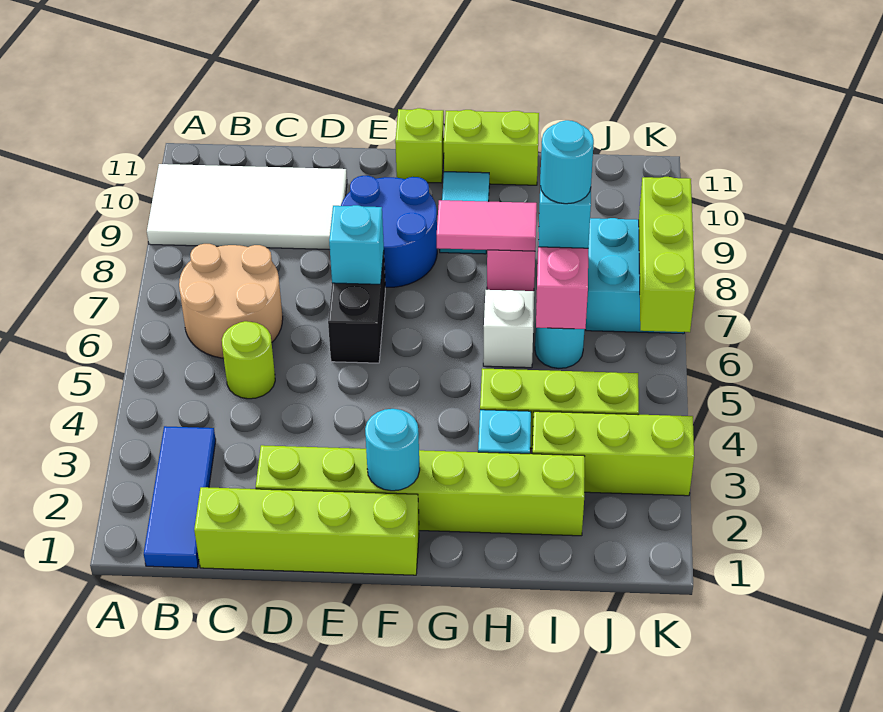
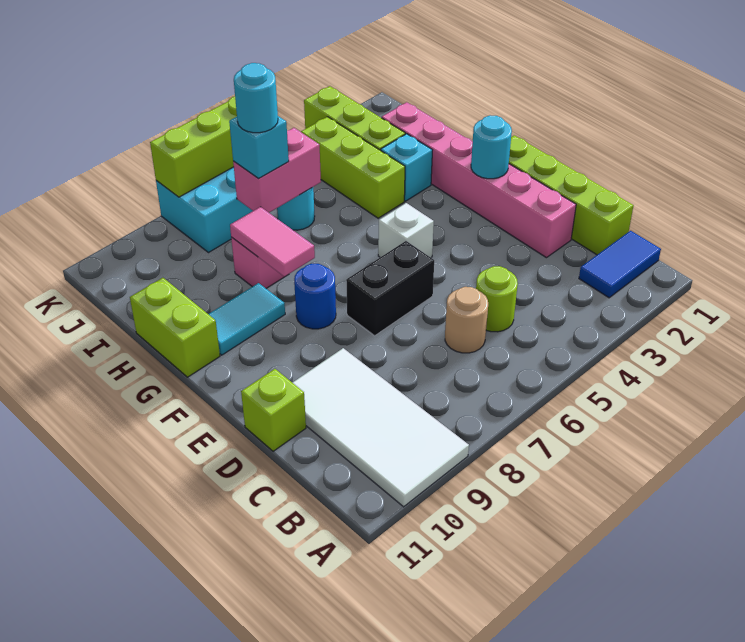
blue tile B1:B3 level 1 -> blue tile B1:B2 level 1
tan round brick B6:C7 level 1 -> tan round brick C6 level 1
lime brick D2:I2 level 1 -> pink brick D2:I2 level 1
cyan brick E7 level 2 -> none
blue round brick E8:F9 level 1 -> blue round brick F8 level 1
lime brick F11 level 1 -> lime brick D11 level 1
white brick H6 level 1 -> white brick F5 level 1

